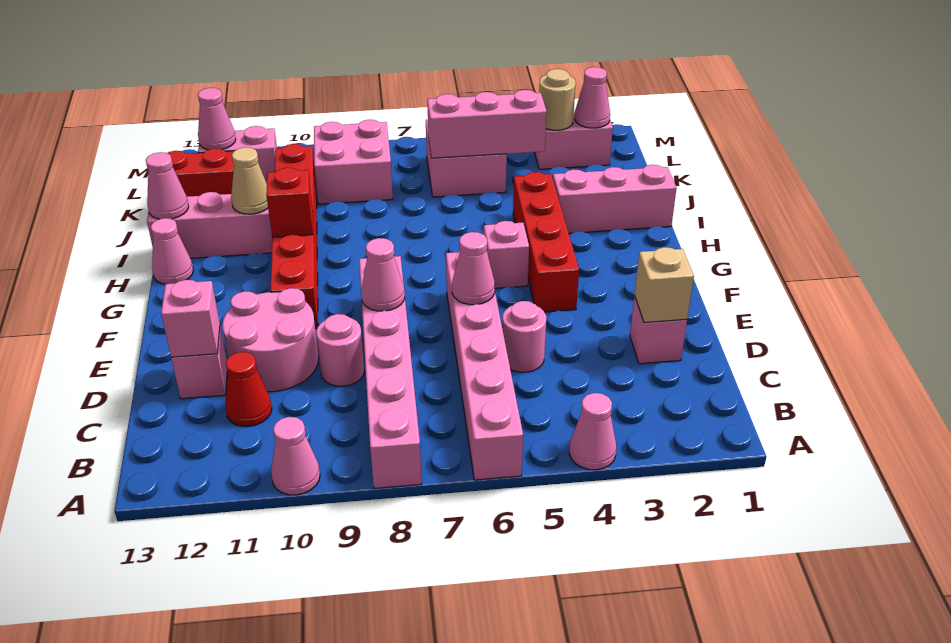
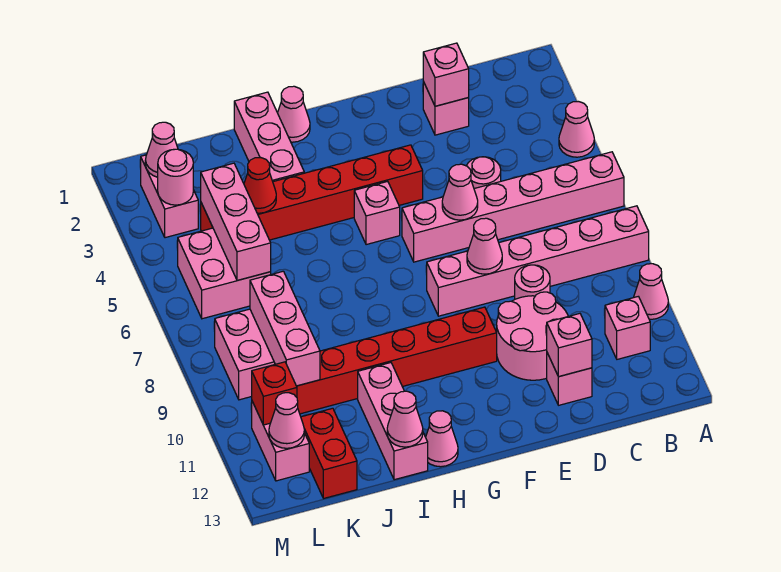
none -> pink brick B11 level 1
red cone C11 level 1 -> red cone J4 level 2
tan brick D2 level 2 -> pink brick D2 level 2
red brick F4:I4 level 1 -> red brick F4:K4 level 1
none -> pink cone H1 level 1
red brick H10 level 2 -> red brick L11 level 2
tan cone I11 level 2 -> none
none -> pink brick K8:K10 level 2
tan round brick L3 level 2 -> pink round brick L3 level 2

